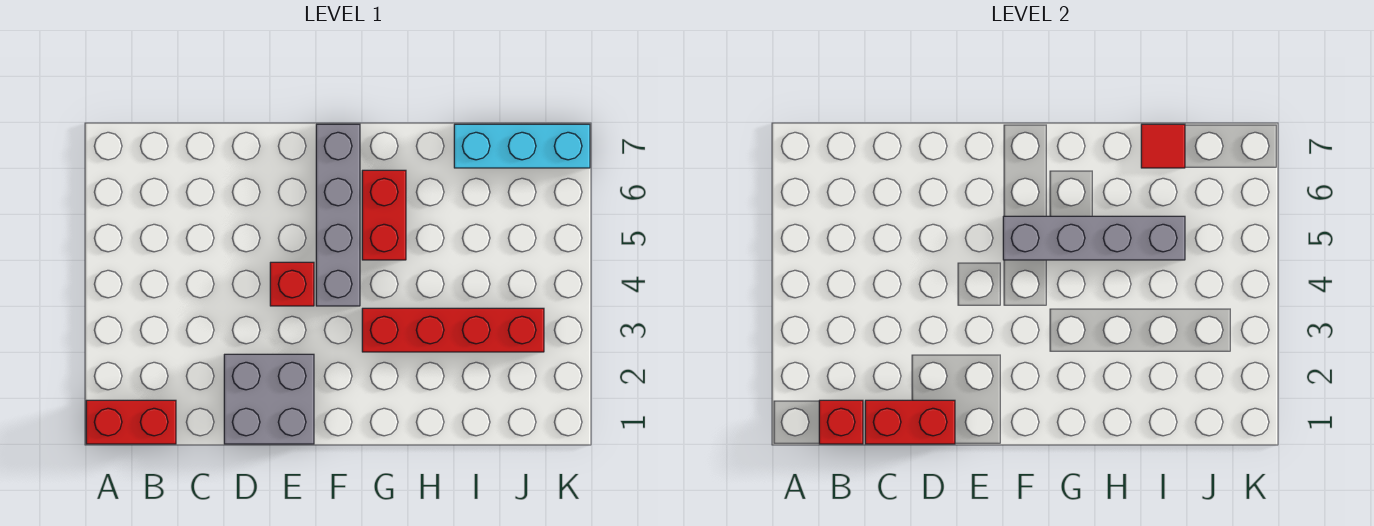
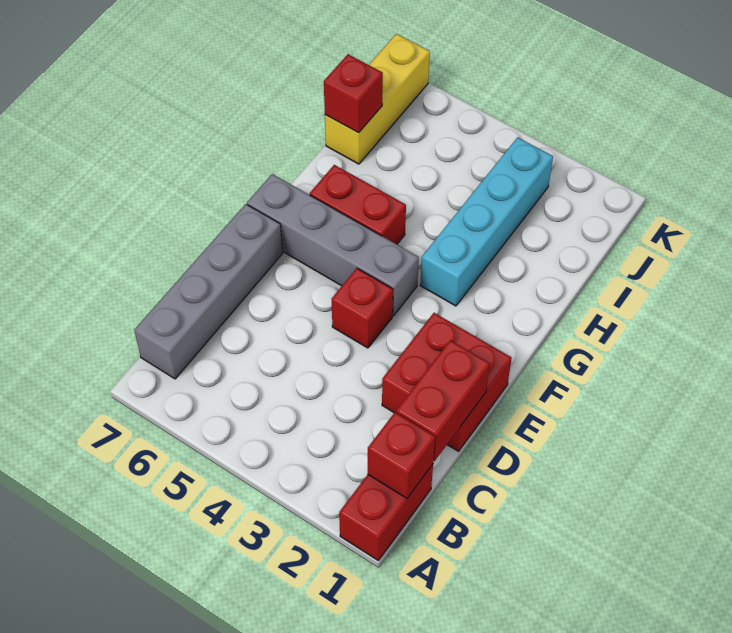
grey brick D1:E2 level 1 -> red brick D1:E2 level 1
grey brick F5:I5 level 2 -> grey brick B7:E7 level 1
red brick G3:J3 level 1 -> cyan brick G3:J3 level 1
cyan brick I7:K7 level 1 -> yellow brick I7:K7 level 1
red tile I7 level 2 -> red brick I7 level 2

